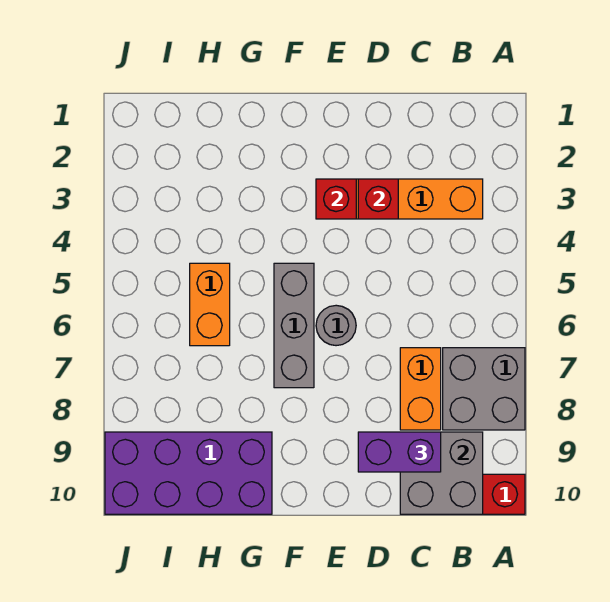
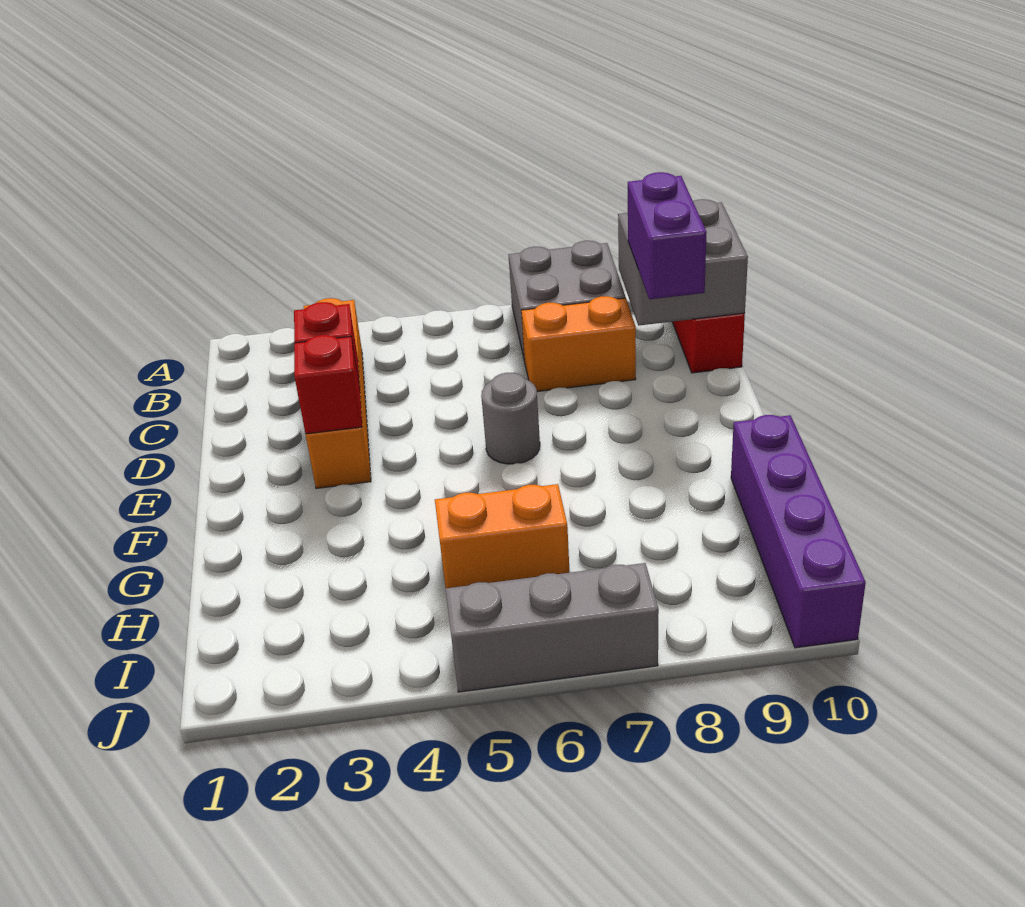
grey brick F5:F7 level 1 -> grey brick J5:J7 level 1
purple brick G9:J10 level 1 -> purple brick G10:J10 level 1

